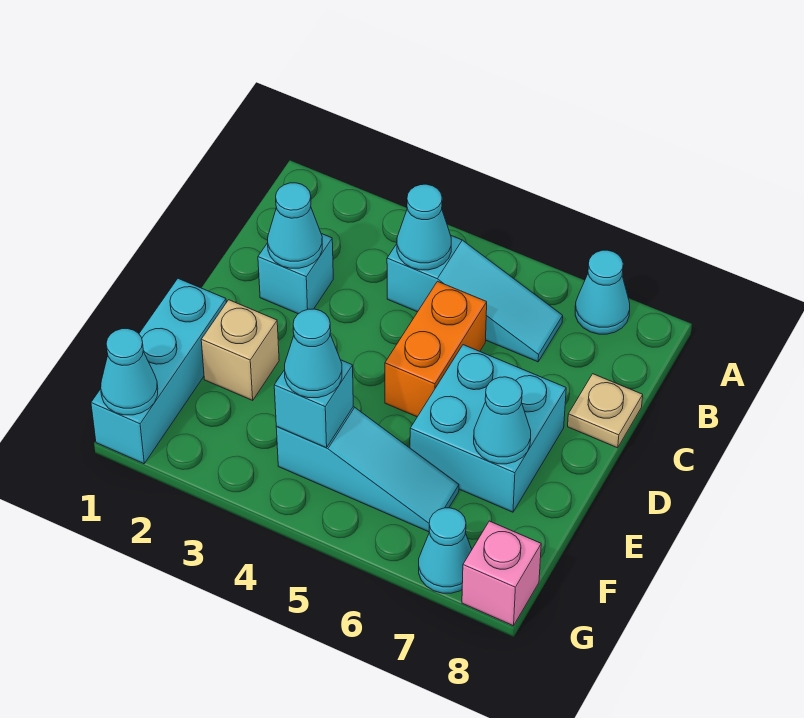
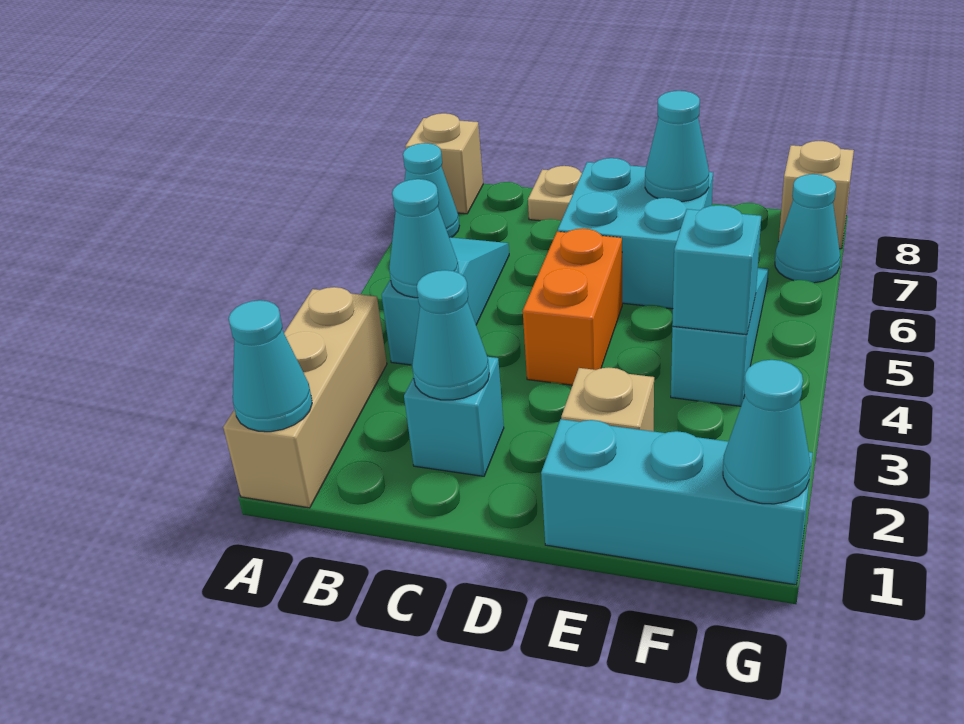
none -> tan brick A1:A3 level 1
none -> tan brick A8 level 1
orange brick C5:D5 level 1 -> orange brick D4:D5 level 1
cyan cone F4 level 3 -> cyan cone A1 level 2
pink brick G8 level 1 -> tan brick G8 level 1

